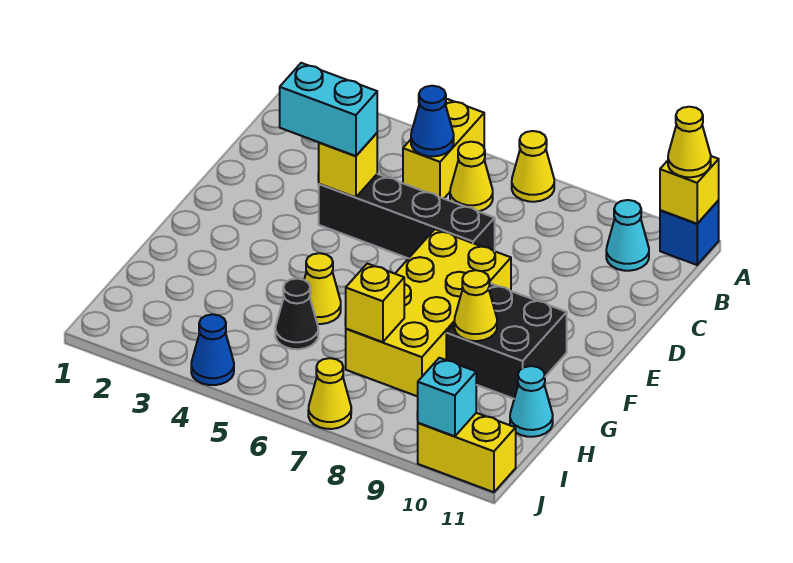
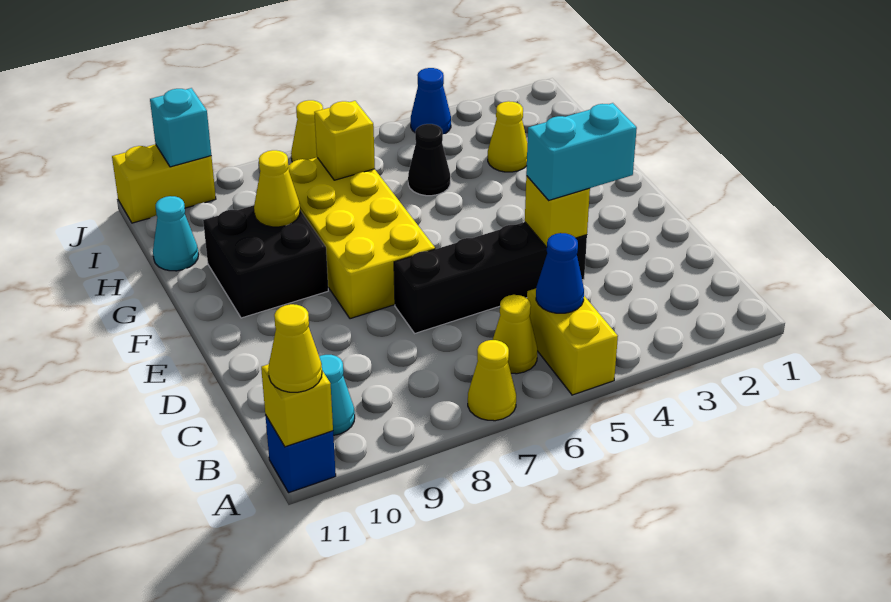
yellow cone G5 level 1 -> yellow cone H3 level 1

